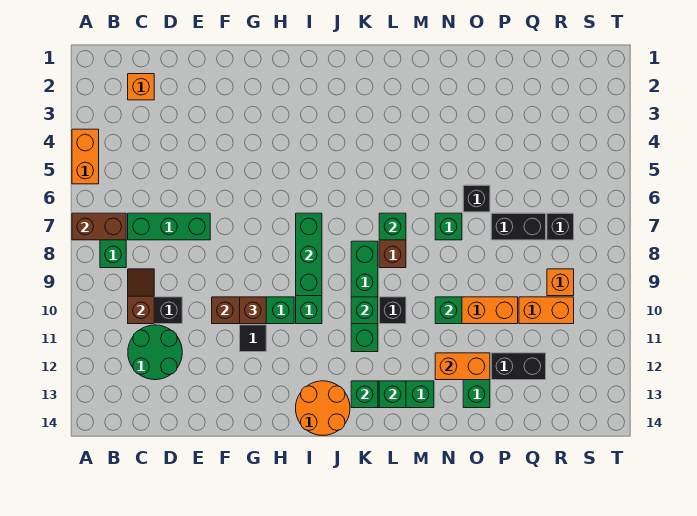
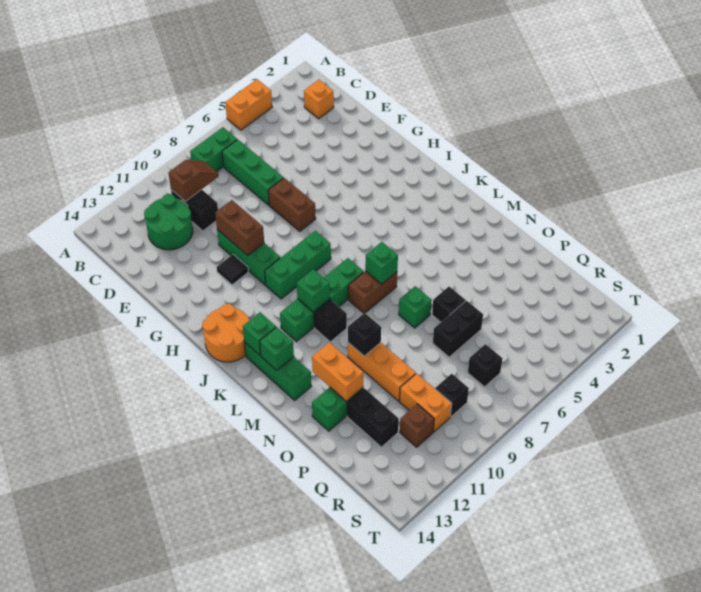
brown brick A7:B7 level 2 -> brown brick F7:G7 level 1
brown brick G10 level 3 -> brown brick R11 level 1
green brick I7:I9 level 2 -> none
green brick N10 level 2 -> black brick N10 level 2
black brick P7:Q7 level 1 -> black brick P6:P7 level 1
orange brick R9 level 1 -> black brick R9 level 1

